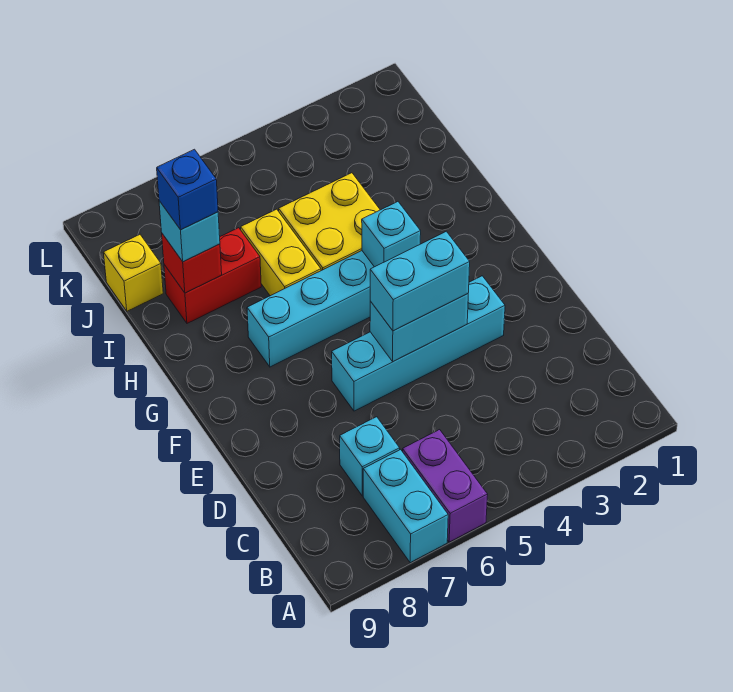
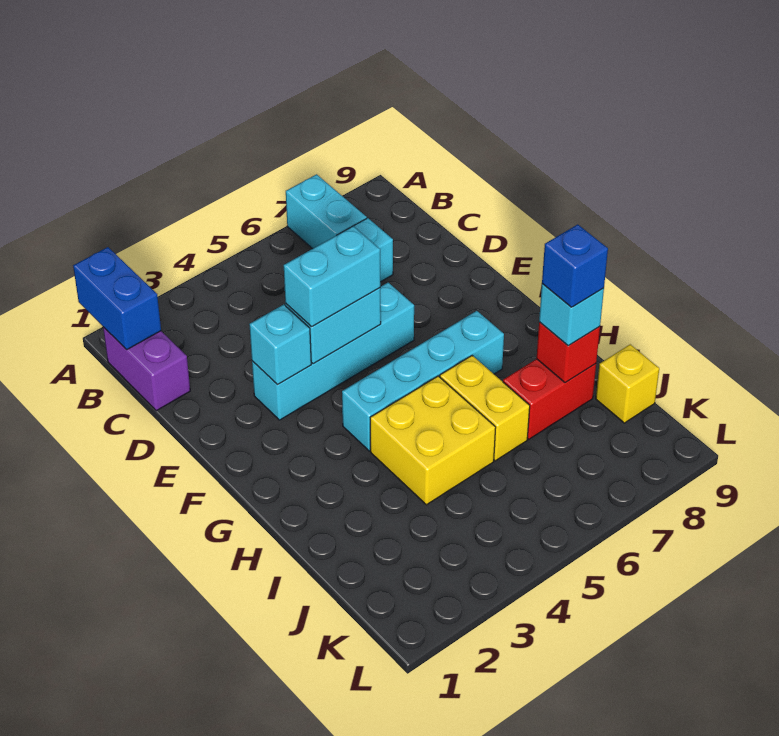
none -> blue brick A1:B1 level 2
purple brick A6:B6 level 1 -> purple brick B1:C1 level 1
cyan brick G4 level 2 -> cyan brick E3 level 2

